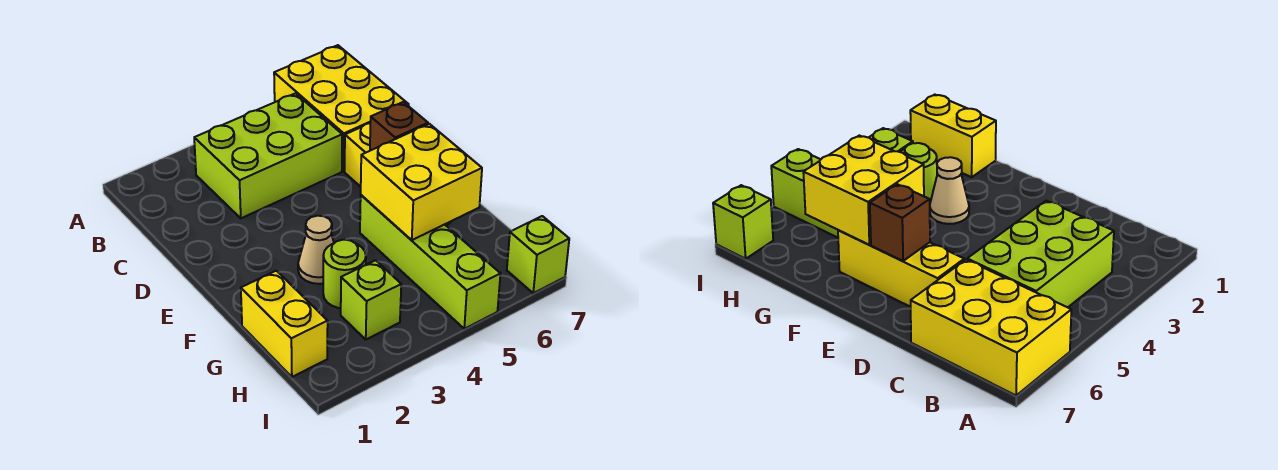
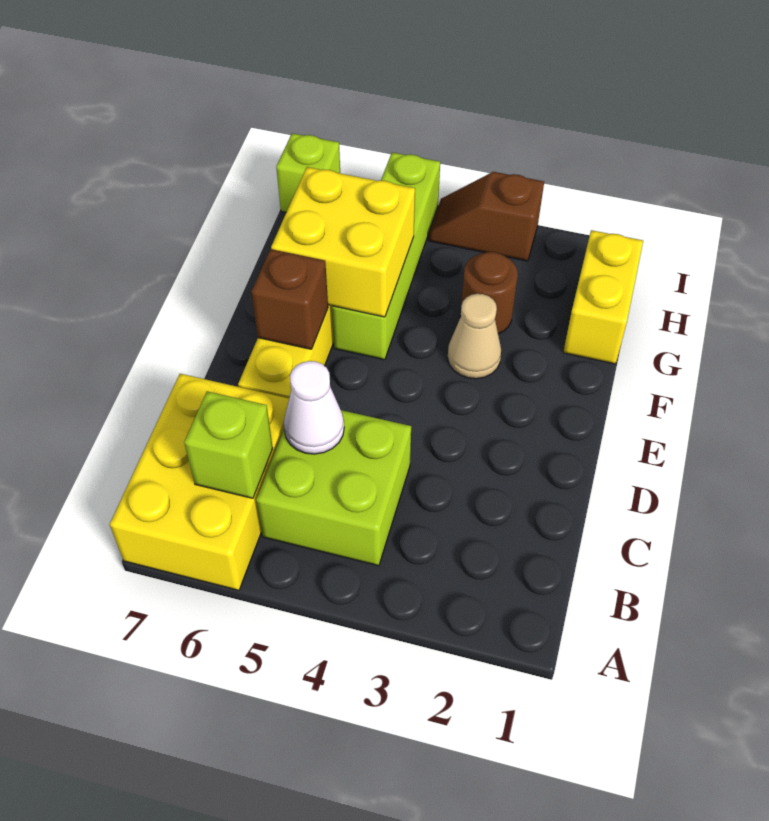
lime brick B3:C5 level 1 -> lime brick B4:C5 level 1
none -> white cone C5 level 2
lime round brick G3 level 1 -> brown round brick G3 level 1
lime brick H3 level 1 -> lime brick B6 level 2
none -> brown slope I3:I4 level 1 top 3

